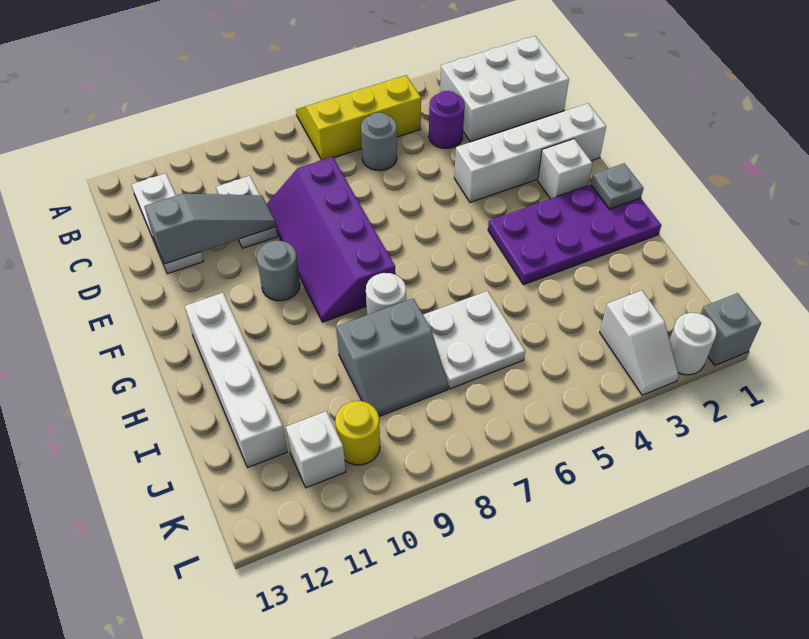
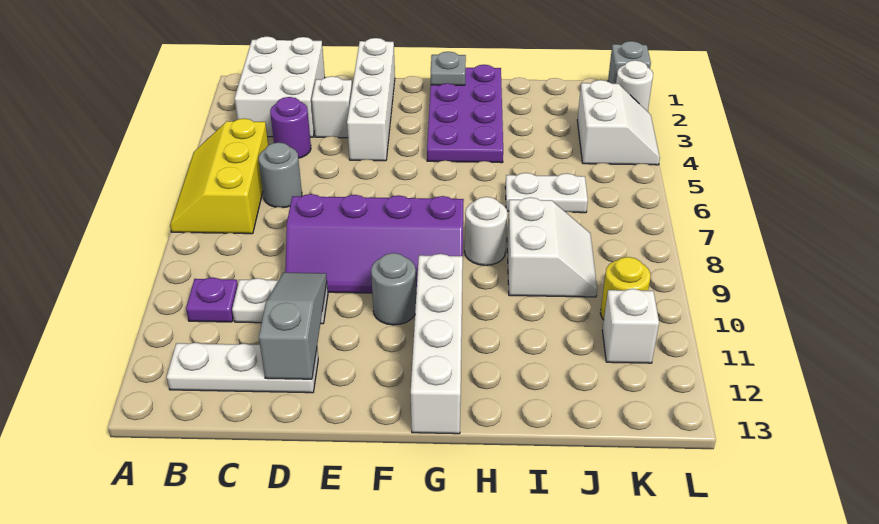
none -> purple plate B10 level 1
white brick F2 level 1 -> white brick D3 level 1
white brick G12:J12 level 1 -> white brick G10:G13 level 1
white plate I6:J7 level 1 -> white plate I6:J6 level 1
grey slope I8:J9 level 1 top I -> white slope I8:J9 level 1 top I
white slope K3:L3 level 1 top K -> white slope K3:L4 level 1 top K

